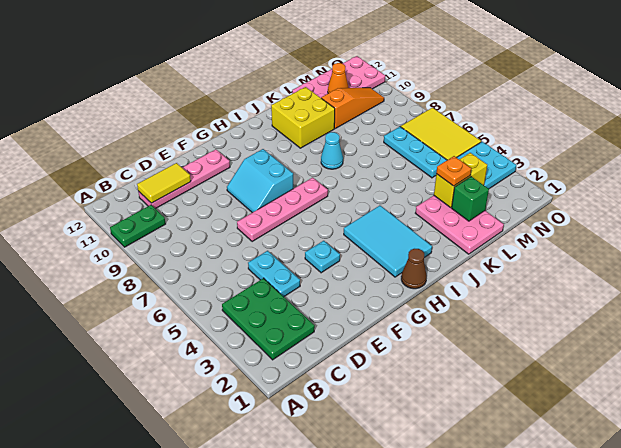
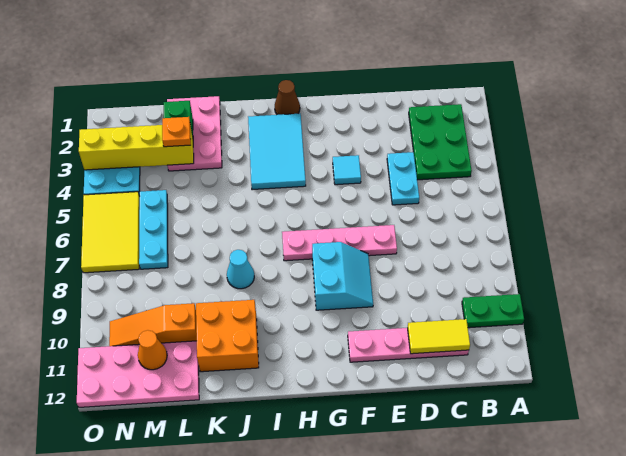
cyan plate F4 level 1 -> cyan tile F4 level 1
yellow brick J10:K11 level 1 -> orange brick J10:K11 level 1
yellow brick L3:M3 level 2 -> yellow brick L3:O3 level 2

